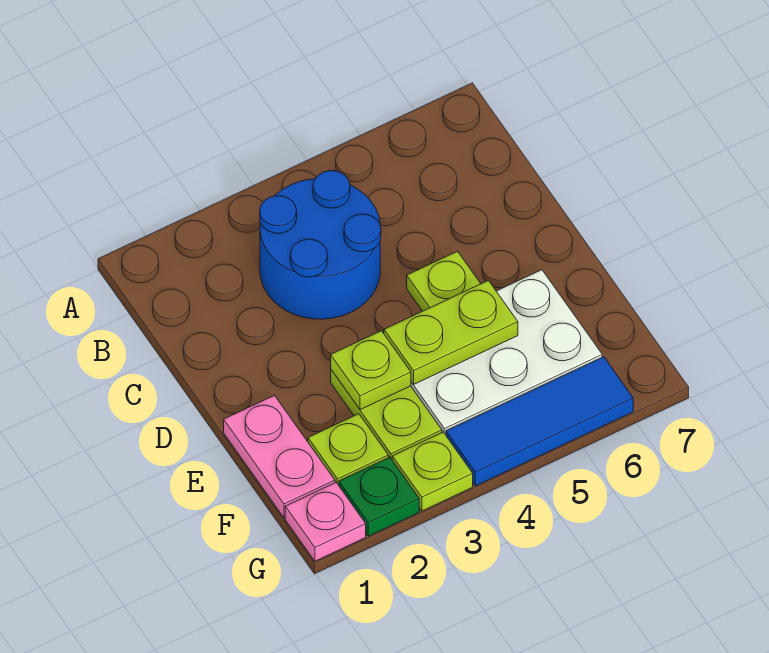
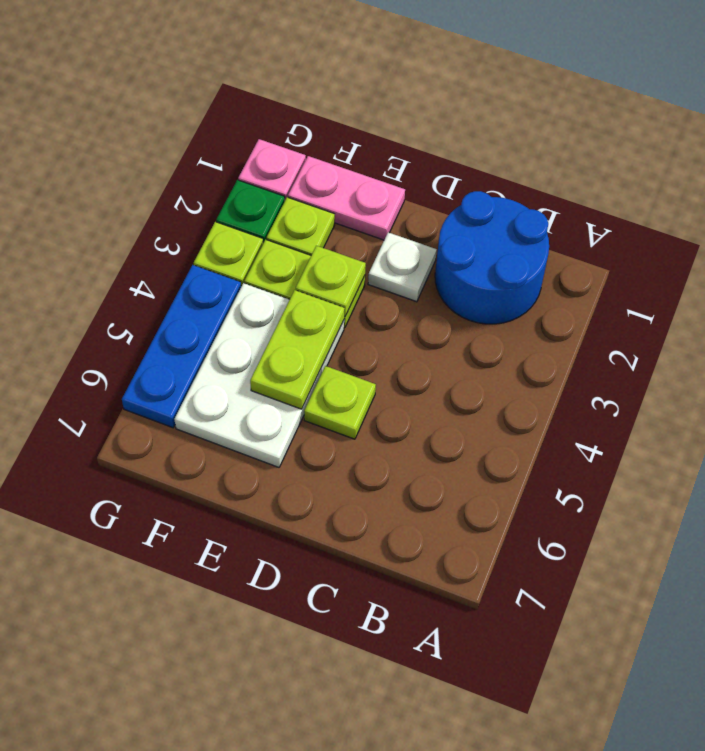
blue round brick B3:C4 level 1 -> blue round brick B1:C2 level 1
none -> white plate D2 level 1
blue tile G4:G6 level 1 -> blue plate G4:G6 level 1

